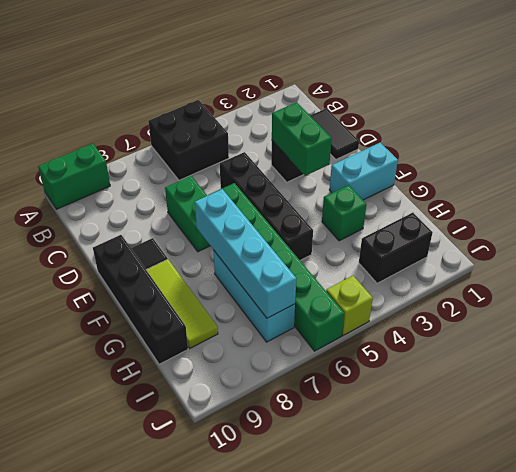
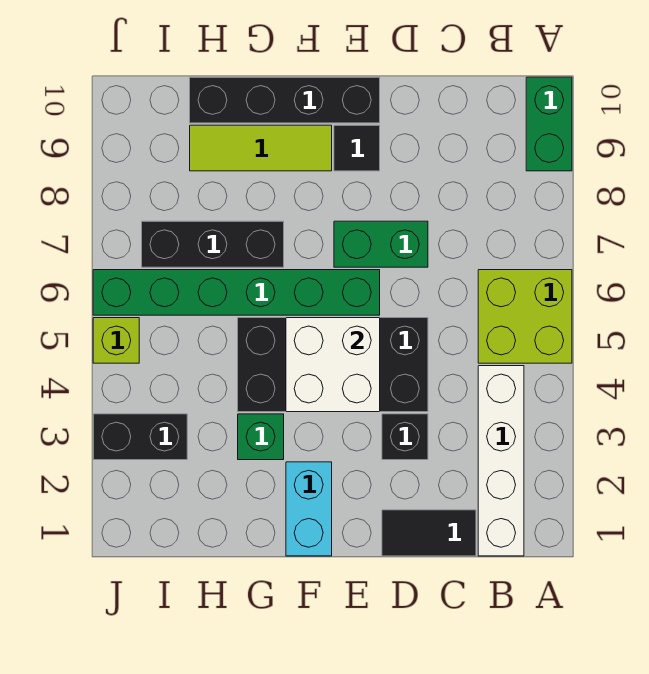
black brick A5:B6 level 1 -> lime brick A5:B6 level 1
none -> white brick B1:B4 level 1
green brick D3:E3 level 2 -> none
black brick D5:G5 level 1 -> black brick D4:G5 level 1
none -> white brick E4:F5 level 2
cyan brick F7:I7 level 2 -> none
cyan brick G7:I7 level 1 -> black brick G7:I7 level 1
black brick I2:I3 level 1 -> black brick I3:J3 level 1

